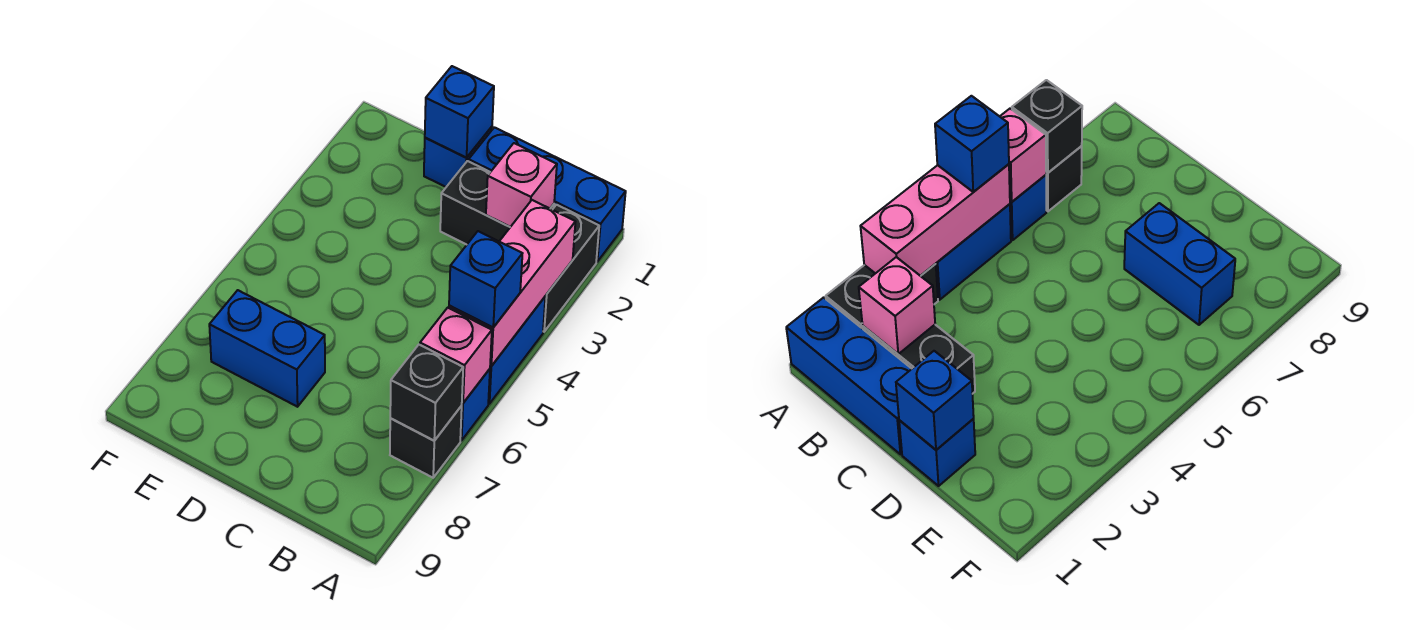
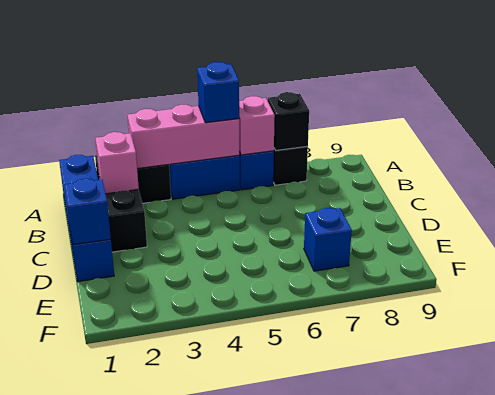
blue brick D7:E7 level 1 -> blue brick E7 level 1

